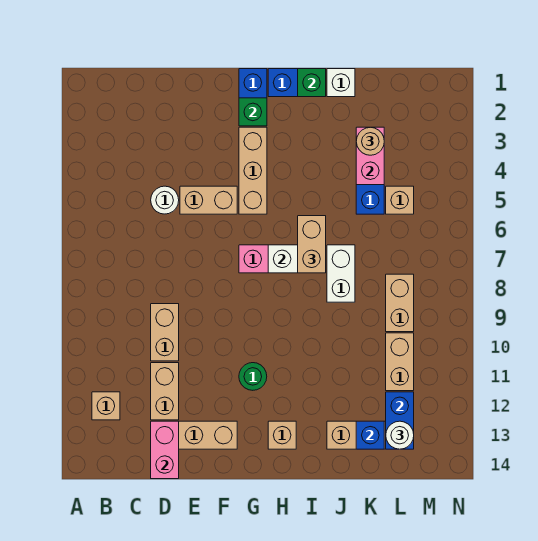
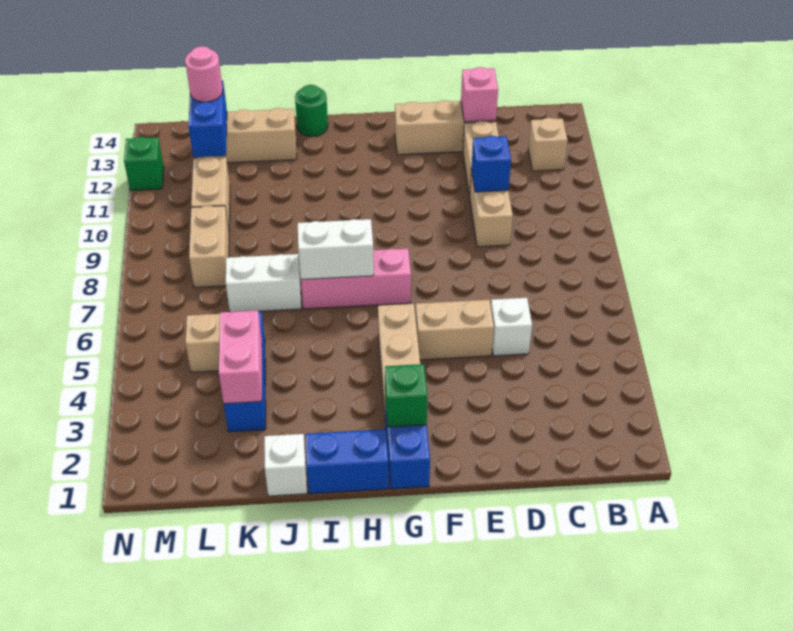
white round brick D5 level 1 -> white brick D5 level 1
pink brick D13:D14 level 2 -> pink brick D13 level 2
green round brick G11 level 1 -> green round brick I14 level 1
tan brick H13 level 1 -> none
green brick I1 level 2 -> green brick N12 level 1
tan brick I6:I7 level 3 -> none
white brick J7:J8 level 1 -> white brick J7:K7 level 1
tan round brick K3 level 3 -> none
blue brick K13 level 2 -> blue brick D10 level 2
white round brick L13 level 3 -> pink round brick L13 level 3

